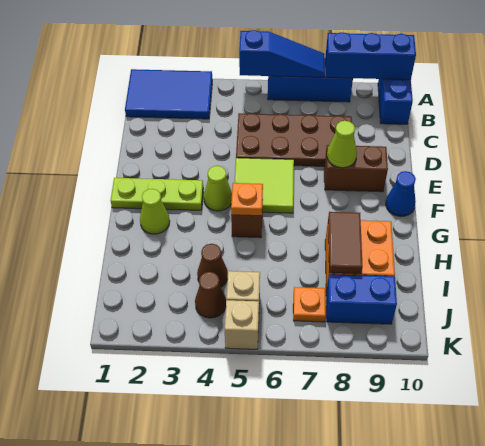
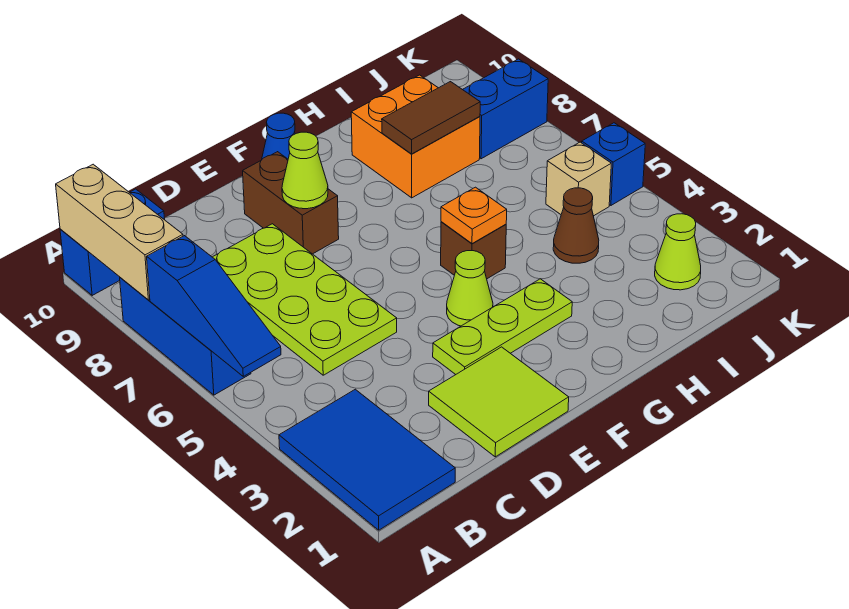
blue slope A5:A7 level 2 top 5 -> blue slope A5:A7 level 2 top 7
blue brick A8:A10 level 2 -> tan brick A8:A10 level 2
brown plate C5:D8 level 1 -> lime plate C5:D8 level 1
lime tile E5:F6 level 1 -> lime tile D1:E2 level 1
lime plate F1:F3 level 1 -> lime plate E3:G3 level 1
lime cone G2 level 1 -> lime cone J2 level 1
brown cone J4 level 1 -> none
orange plate J7 level 1 -> none
blue brick J8:J9 level 1 -> blue brick J8:K8 level 1
tan brick K5 level 1 -> blue brick K5 level 1

